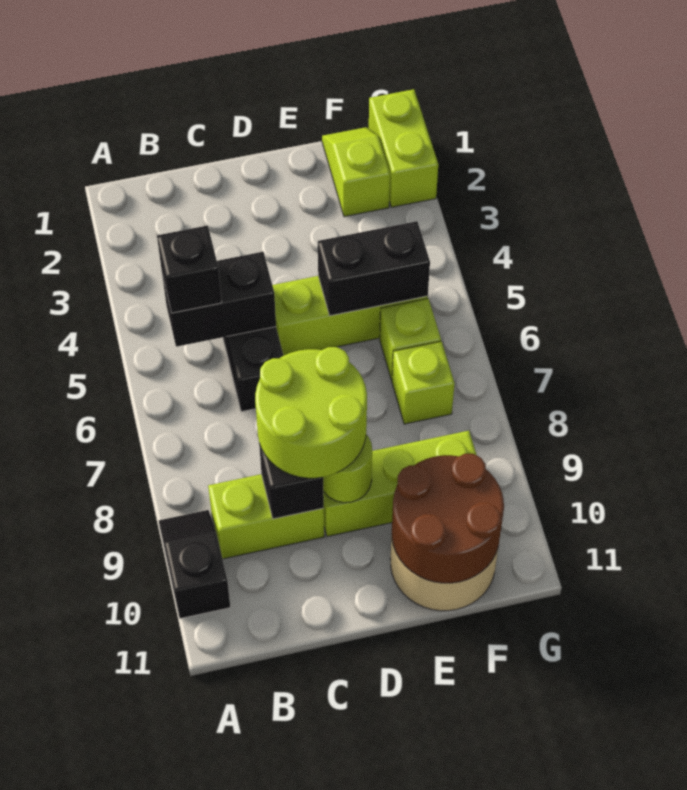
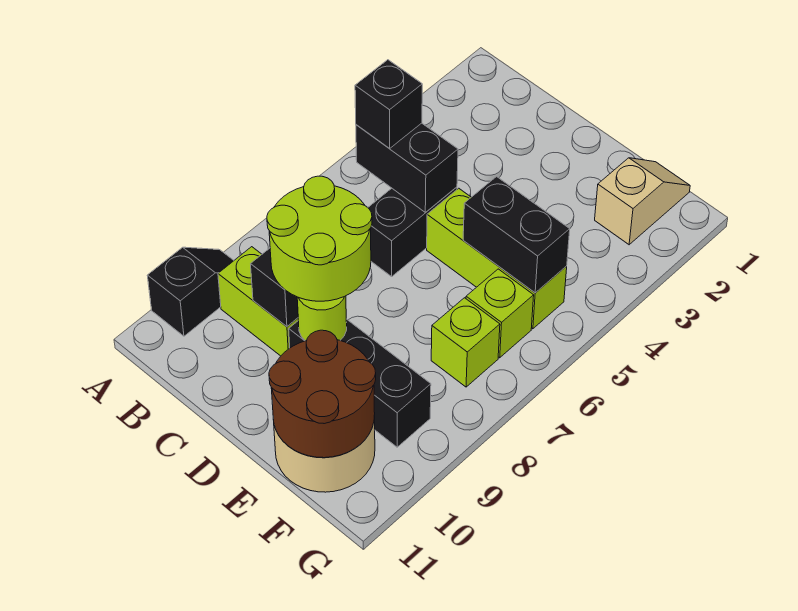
lime brick D9:F9 level 1 -> black brick D9:F9 level 1
lime slope F1:F2 level 1 top 2 -> tan slope F1:F2 level 1 top 2
lime brick G1:G2 level 1 -> none

